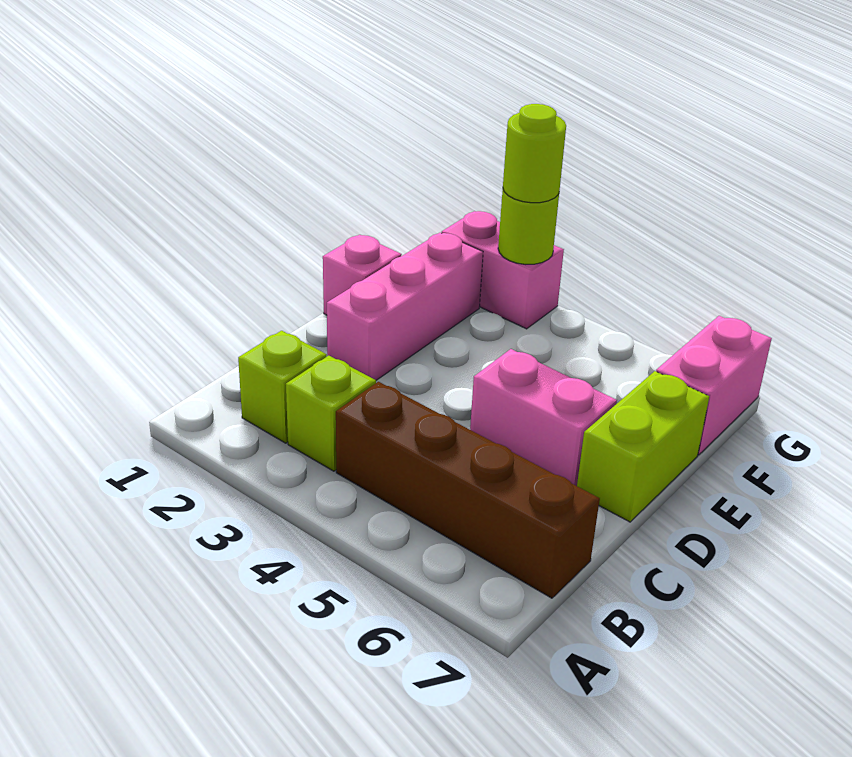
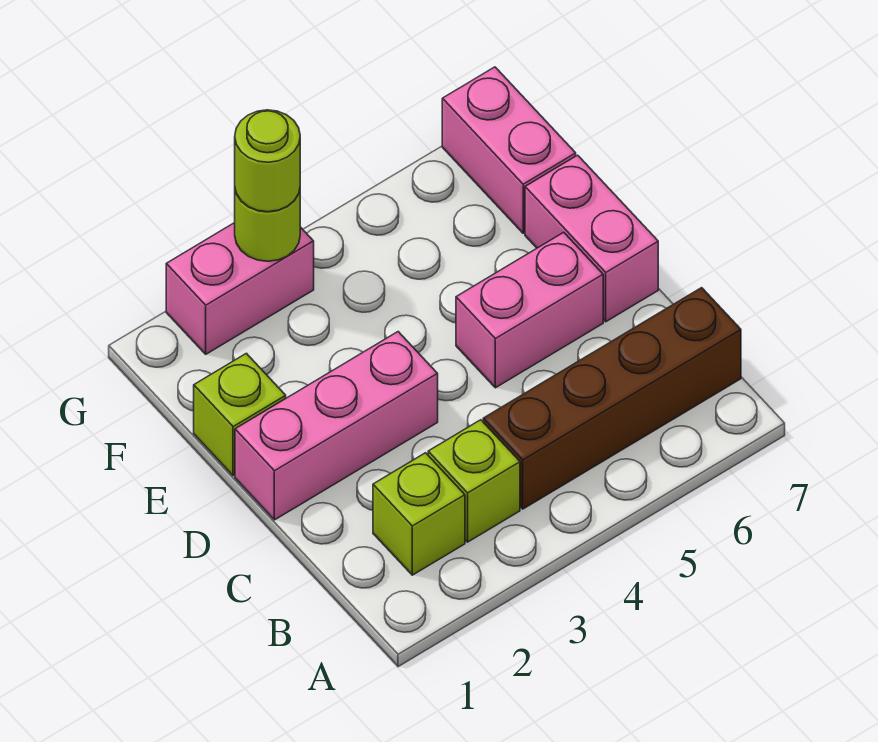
pink brick D2:F2 level 1 -> pink brick D1:D3 level 1
lime brick D7:E7 level 1 -> pink brick D7:E7 level 1
pink brick E1 level 1 -> lime brick E1 level 1

